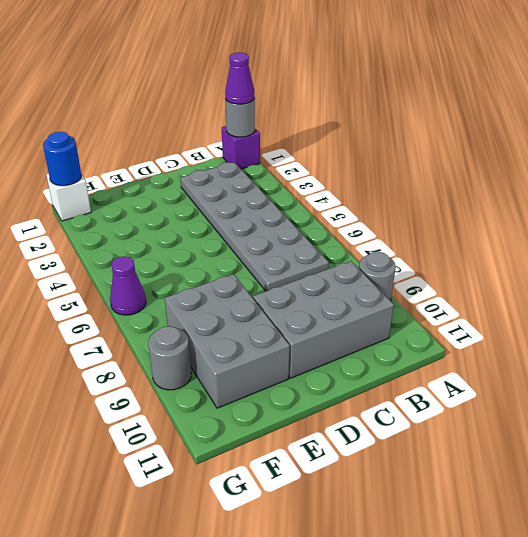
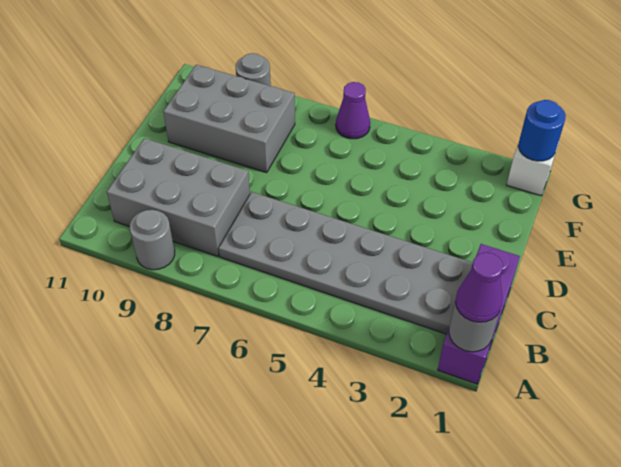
purple brick A1 level 1 -> purple brick A1:C1 level 1
grey brick B9:D10 level 1 -> grey brick B8:C10 level 1

